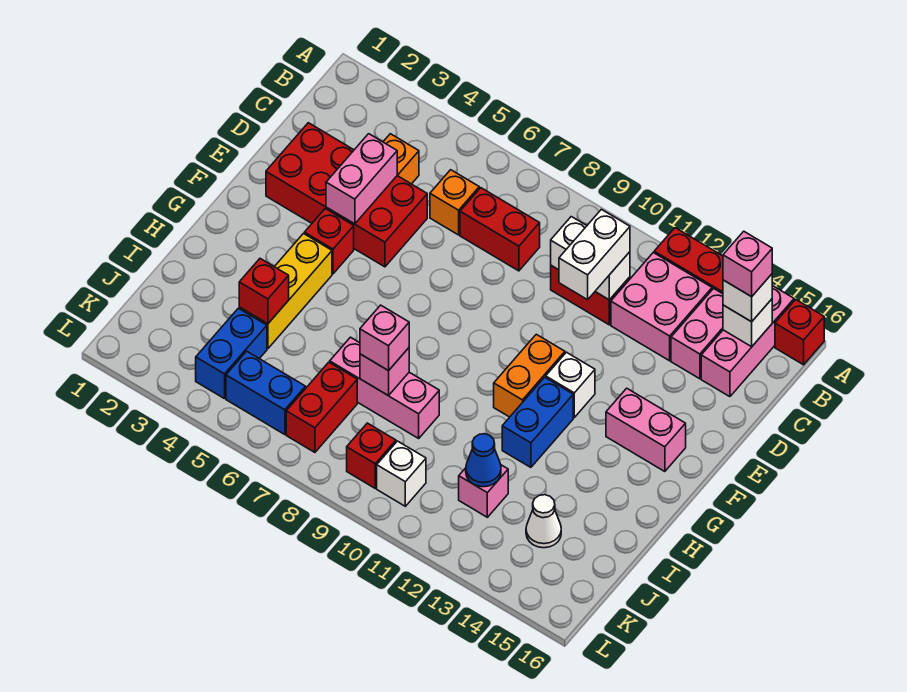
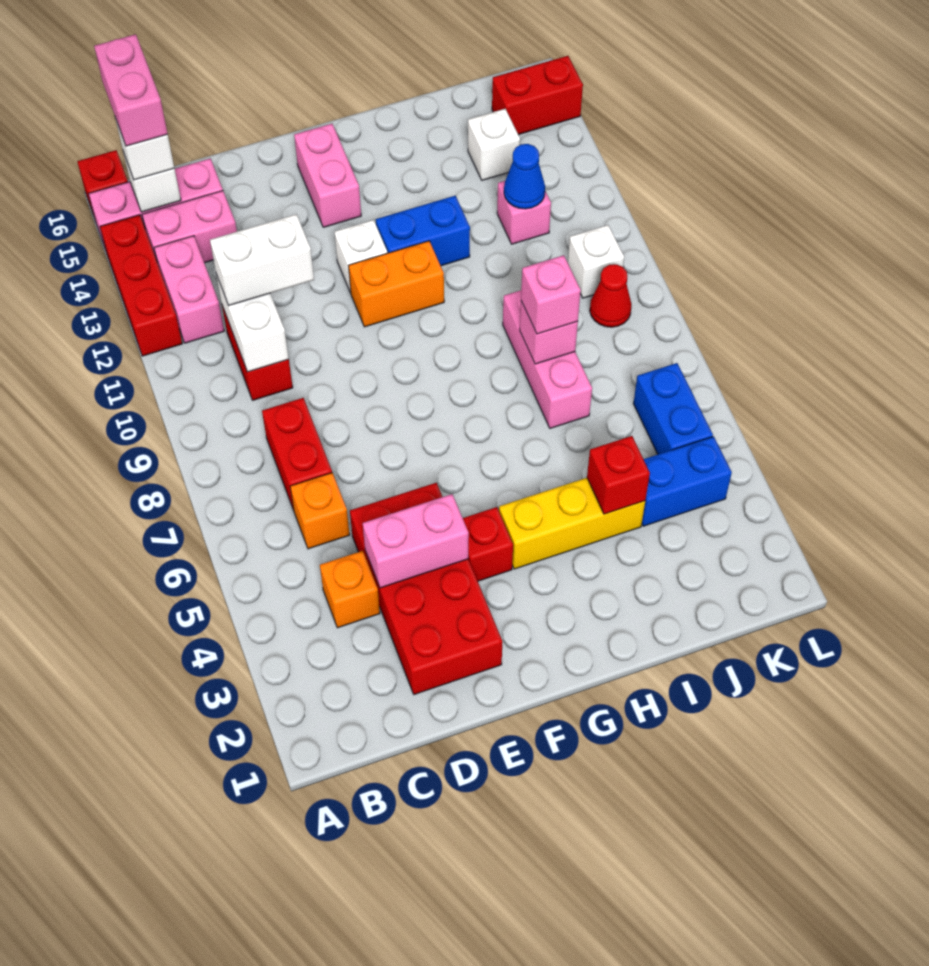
pink brick B12:C13 level 1 -> pink brick B12:B13 level 1
pink brick B15 level 4 -> pink brick B15:B16 level 4
red brick J7:K7 level 1 -> red brick K15:L15 level 1
white cone J14 level 1 -> white brick J14 level 1
red brick K9 level 1 -> red cone K9 level 1

